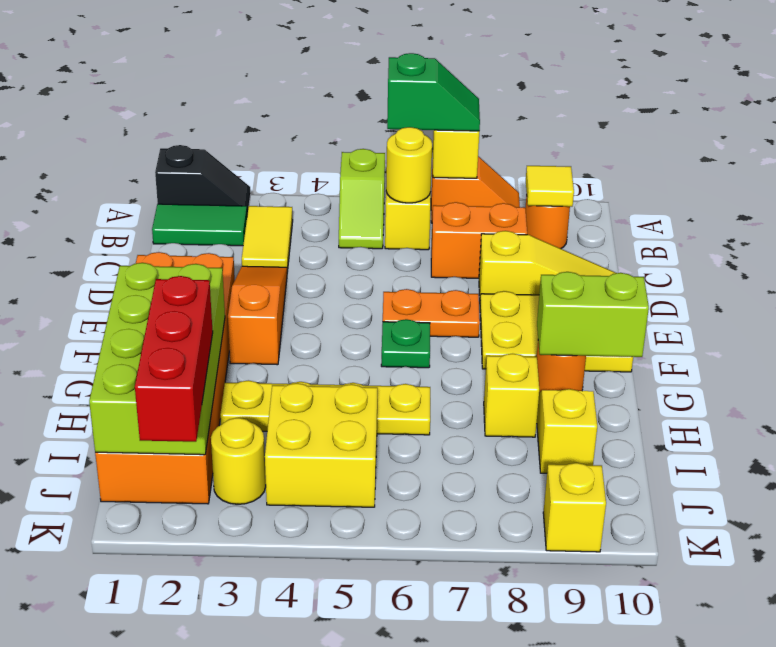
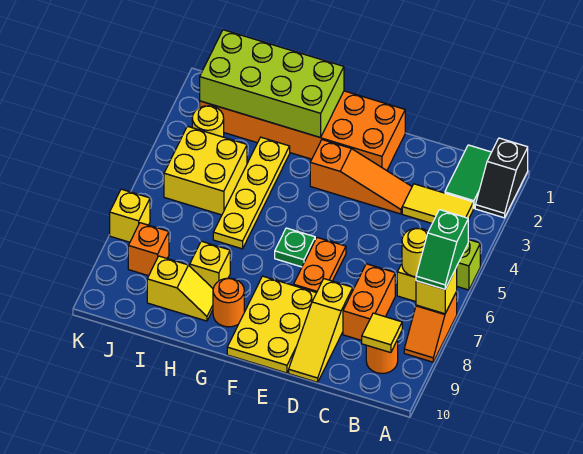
lime brick G9:G10 level 2 -> none
red brick I2:K2 level 3 -> none
none -> orange brick J8 level 1
yellow brick K9 level 1 -> yellow brick K7 level 1

